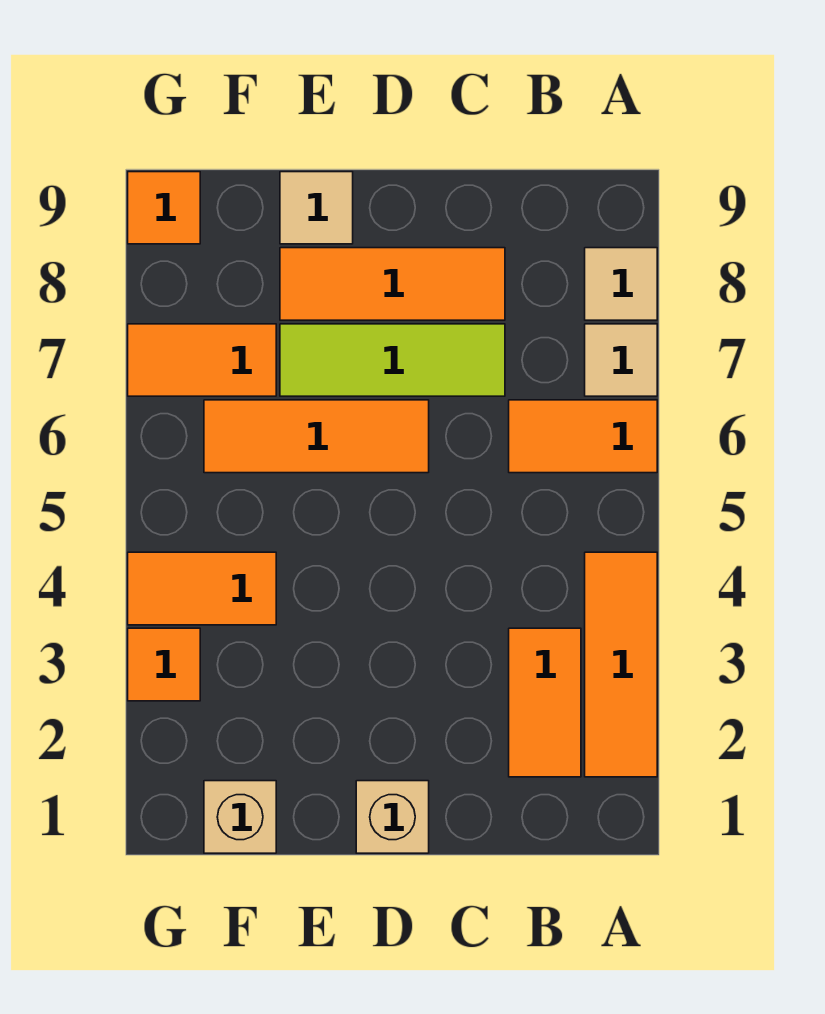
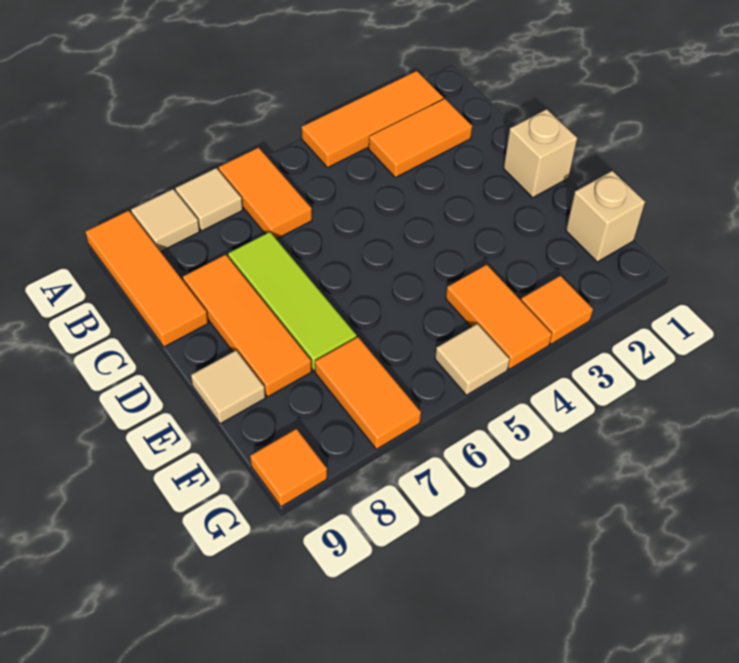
orange tile D6:F6 level 1 -> orange tile A9:C9 level 1
none -> tan tile G5 level 1

